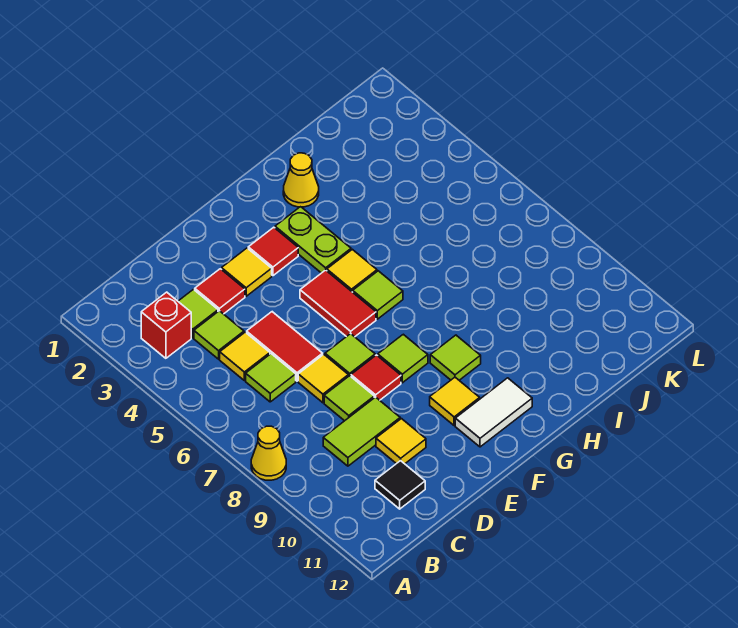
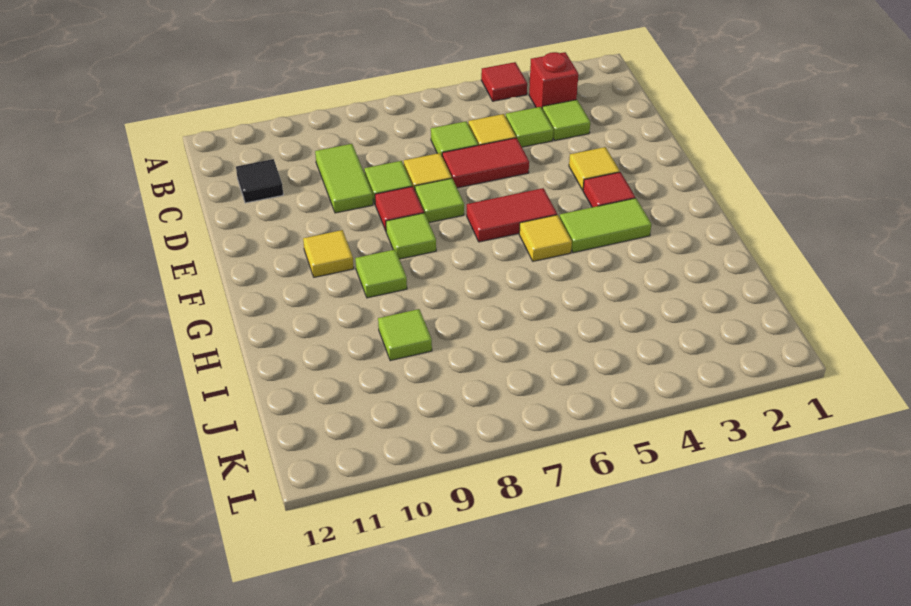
yellow cone A8 level 1 -> none
red tile D3 level 1 -> red tile A4 level 1
yellow tile D10 level 1 -> none
white tile F11:G11 level 1 -> none
lime plate G3:G4 level 1 -> lime tile G3:G4 level 1
lime tile G6 level 1 -> lime tile I9 level 1
yellow cone H2 level 1 -> none

